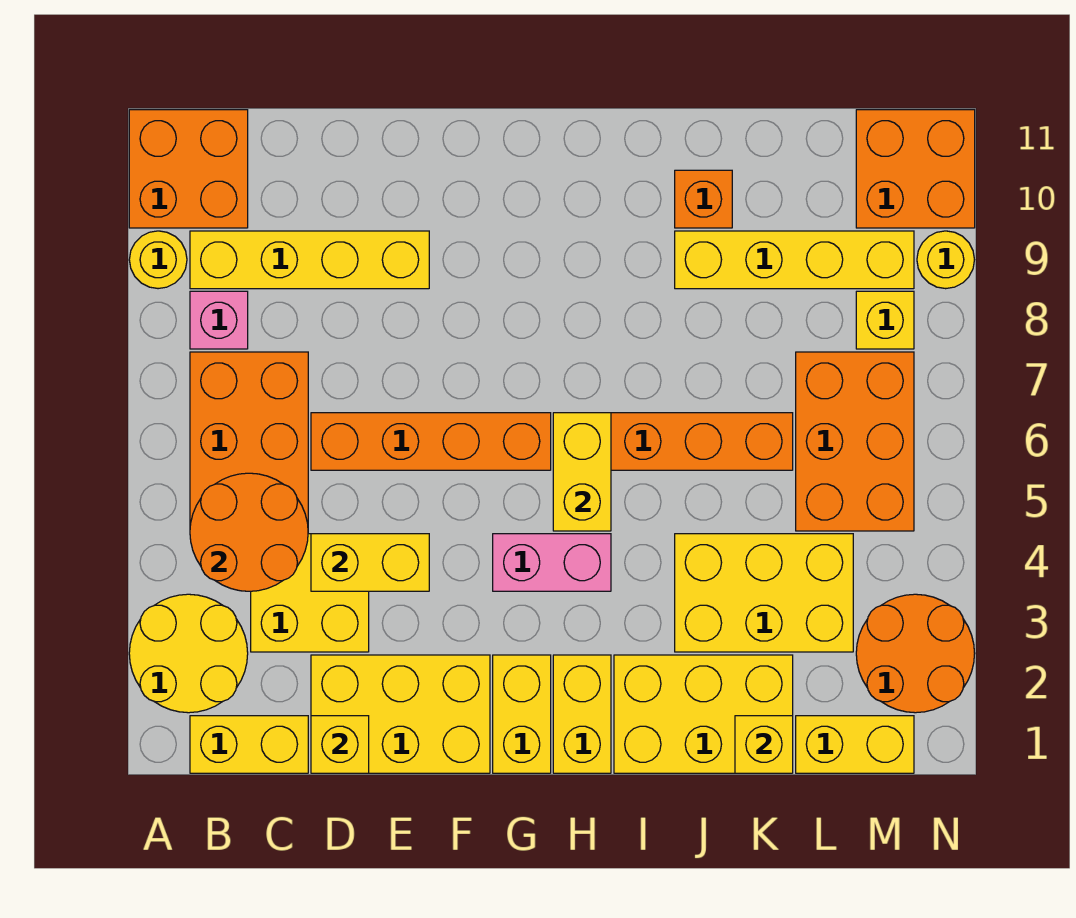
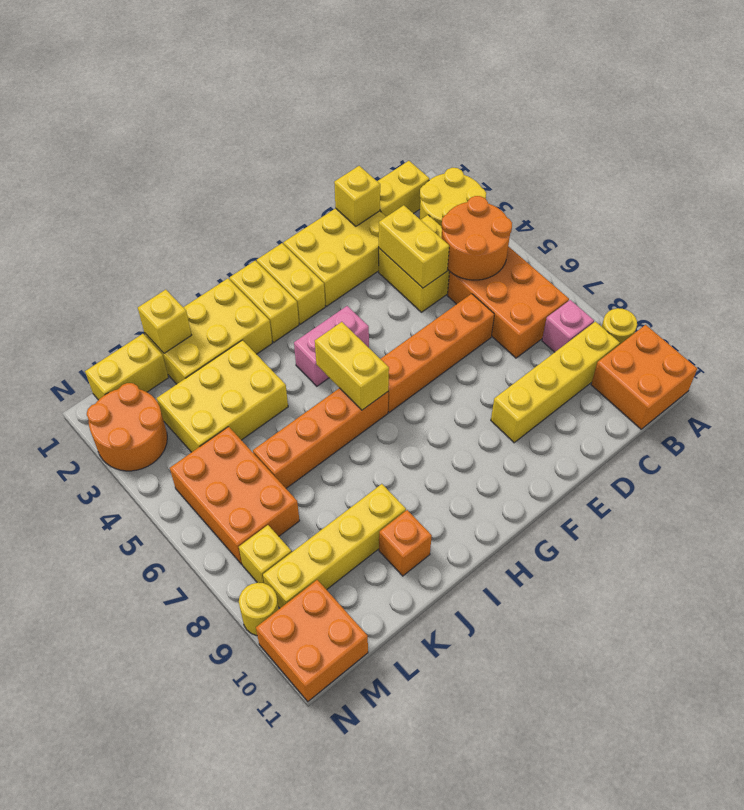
yellow brick D4:E4 level 2 -> yellow brick D3:D4 level 2

